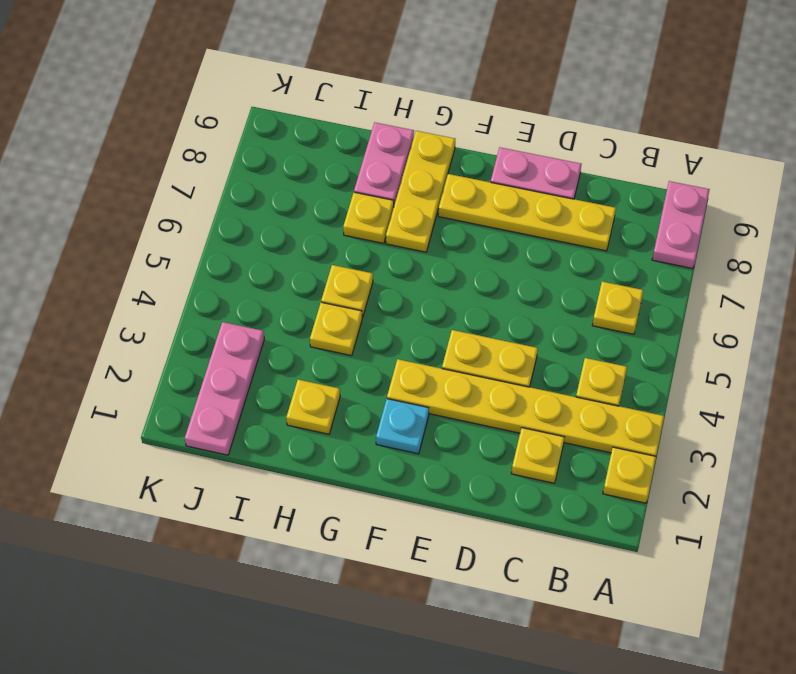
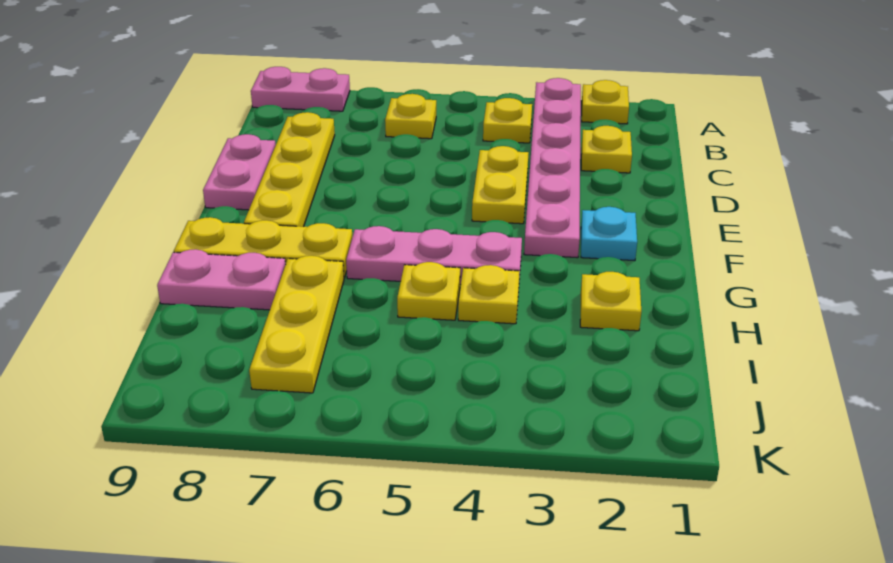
yellow plate A3:F3 level 1 -> pink plate A3:F3 level 1
yellow plate H7 level 1 -> yellow plate H7:J7 level 1
pink plate J1:J3 level 1 -> pink plate G4:G6 level 1

